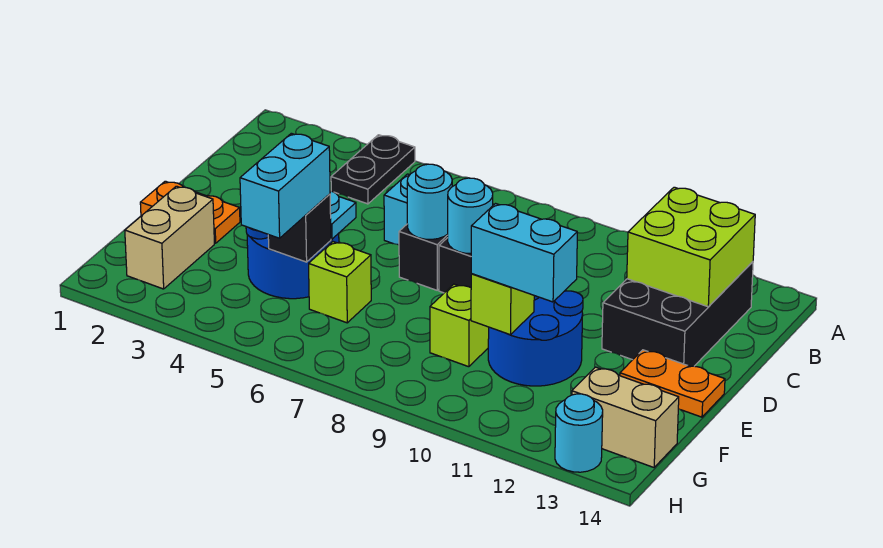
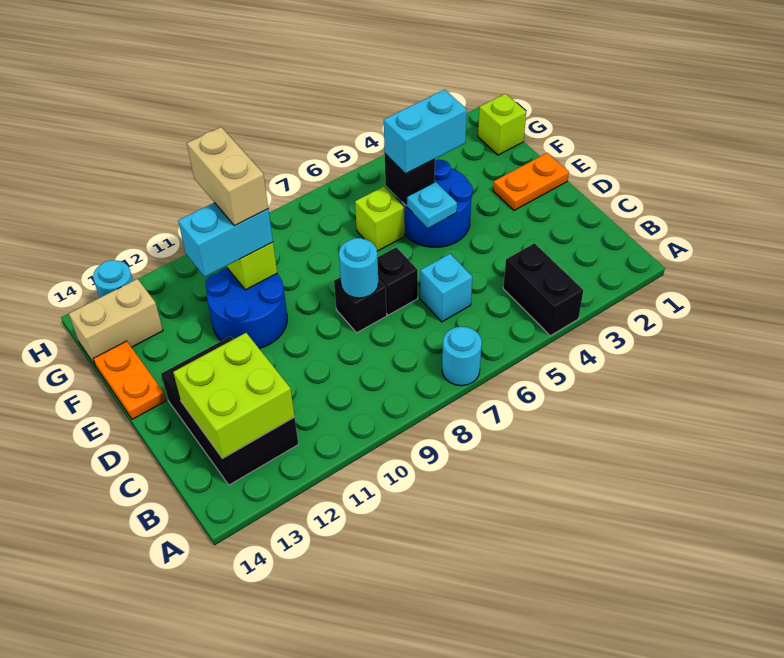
black plate A4:B4 level 1 -> black brick A4:B4 level 1
cyan round brick D7 level 2 -> cyan round brick A7 level 1
orange plate E13:E14 level 1 -> orange plate E14:F14 level 1
tan brick F2:G2 level 1 -> tan brick F10:G10 level 4
cyan brick F5:G5 level 3 -> cyan brick F4:F5 level 3
lime brick F9 level 1 -> lime brick G1 level 1

